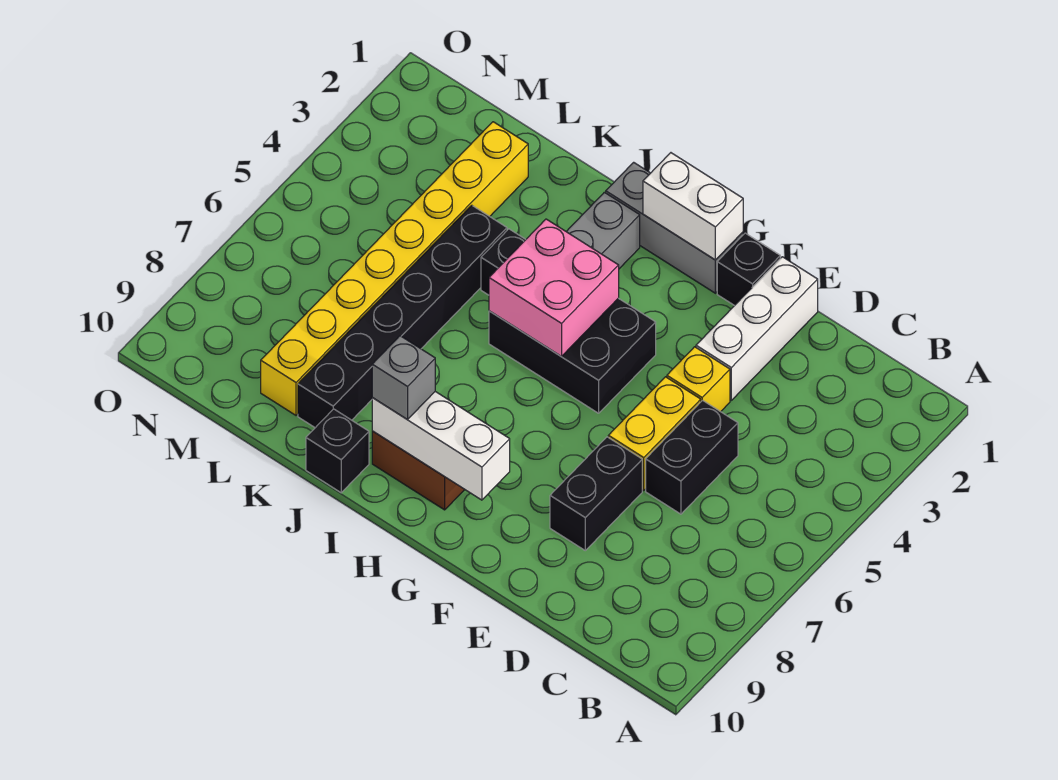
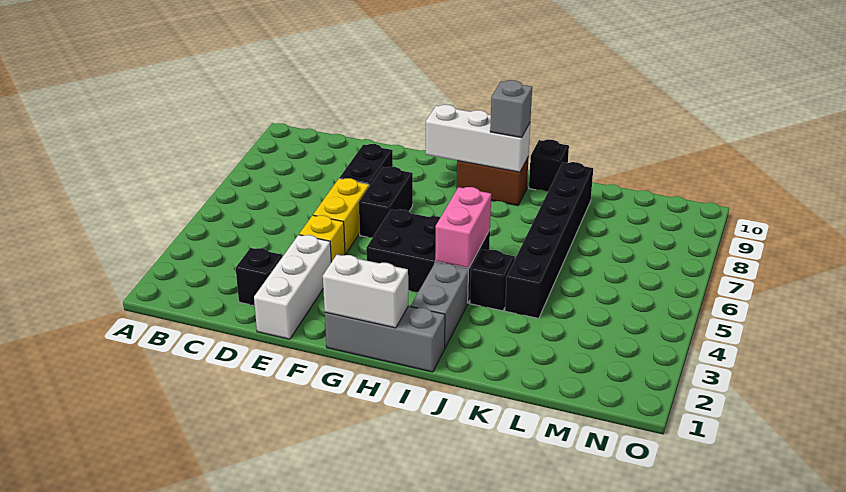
black brick D5:D6 level 1 -> black brick F6:F7 level 1
black brick F1 level 1 -> black brick D2 level 1
pink brick H4:I5 level 2 -> pink brick I4:I5 level 2
yellow brick L2:L9 level 1 -> none

